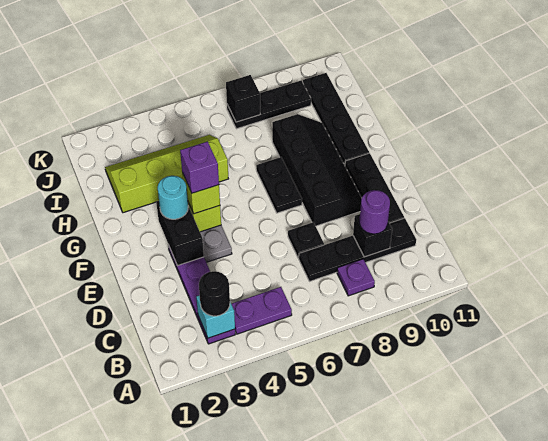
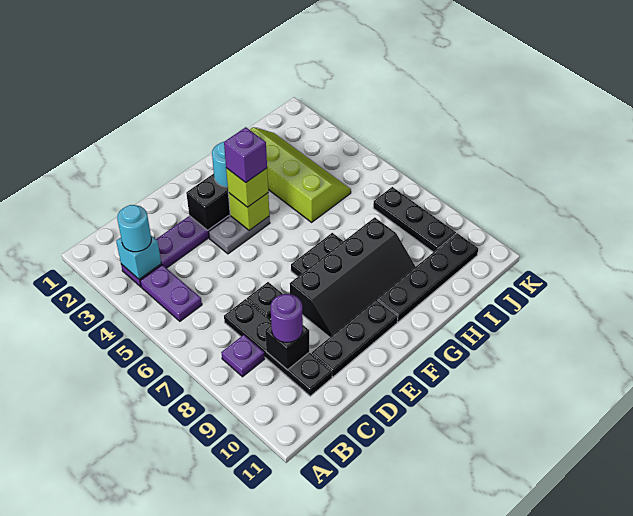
black round brick B3 level 3 -> cyan round brick B3 level 3
black brick J7 level 2 -> none

